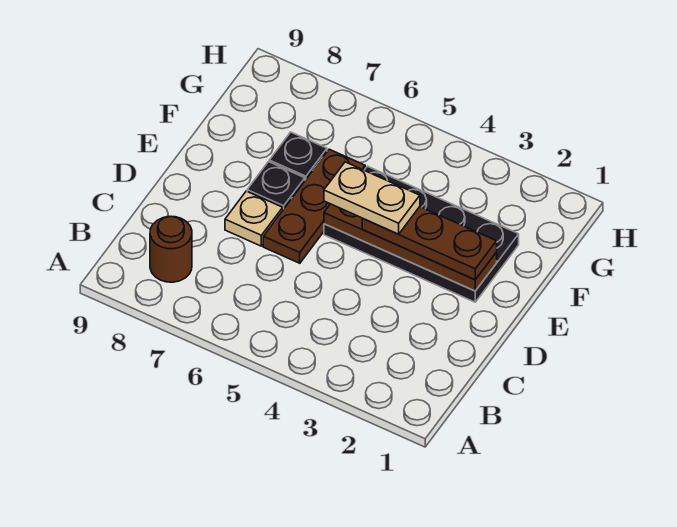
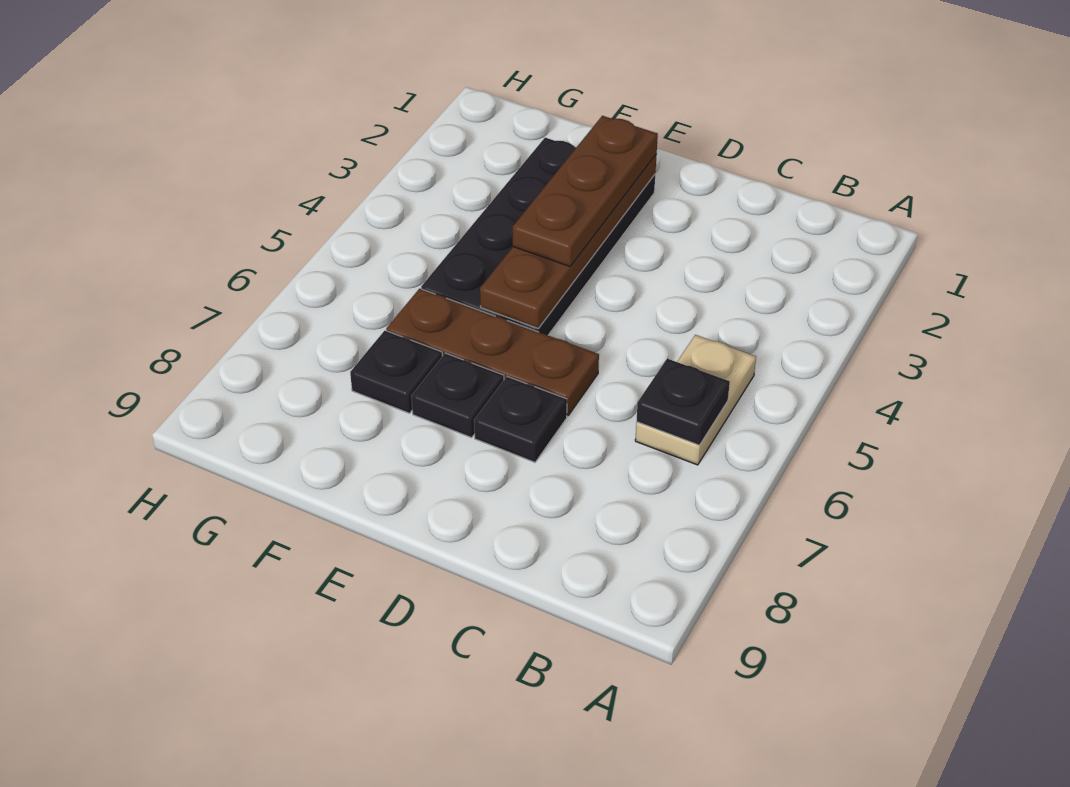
none -> black plate B6 level 2
brown round brick B8 level 1 -> none
tan plate D7 level 1 -> black plate D7 level 1
tan plate E4:E5 level 4 -> tan plate B5:B6 level 1

